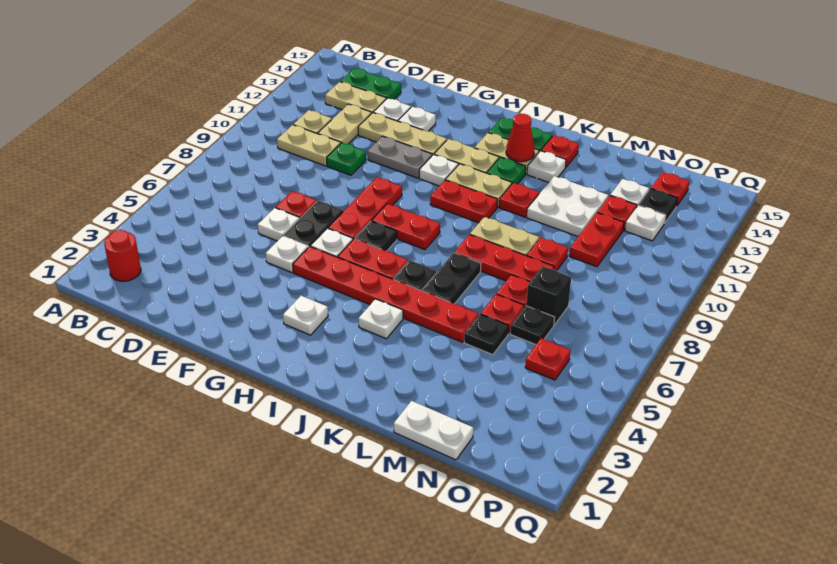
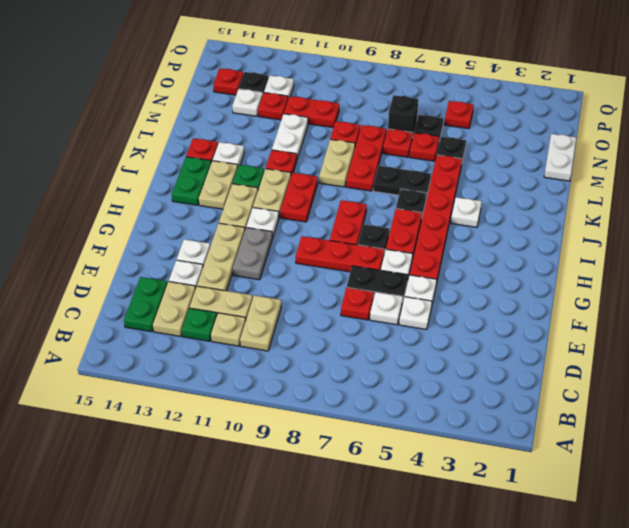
red round brick B2 level 1 -> none
green plate E10 level 1 -> green plate C12 level 1
white plate H3 level 1 -> white plate E5 level 1
red cone J13 level 2 -> none
white plate L11:M12 level 1 -> white plate L11:M11 level 1

